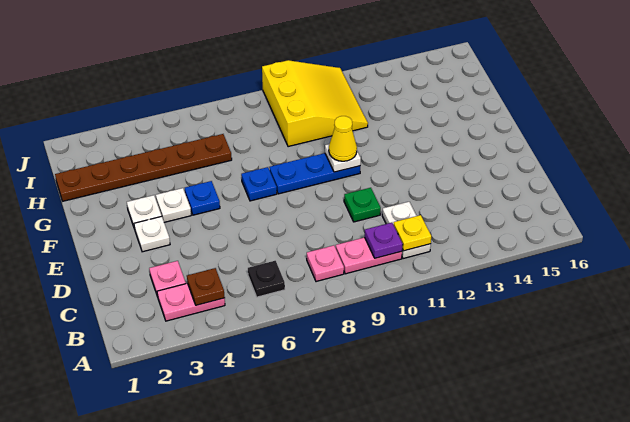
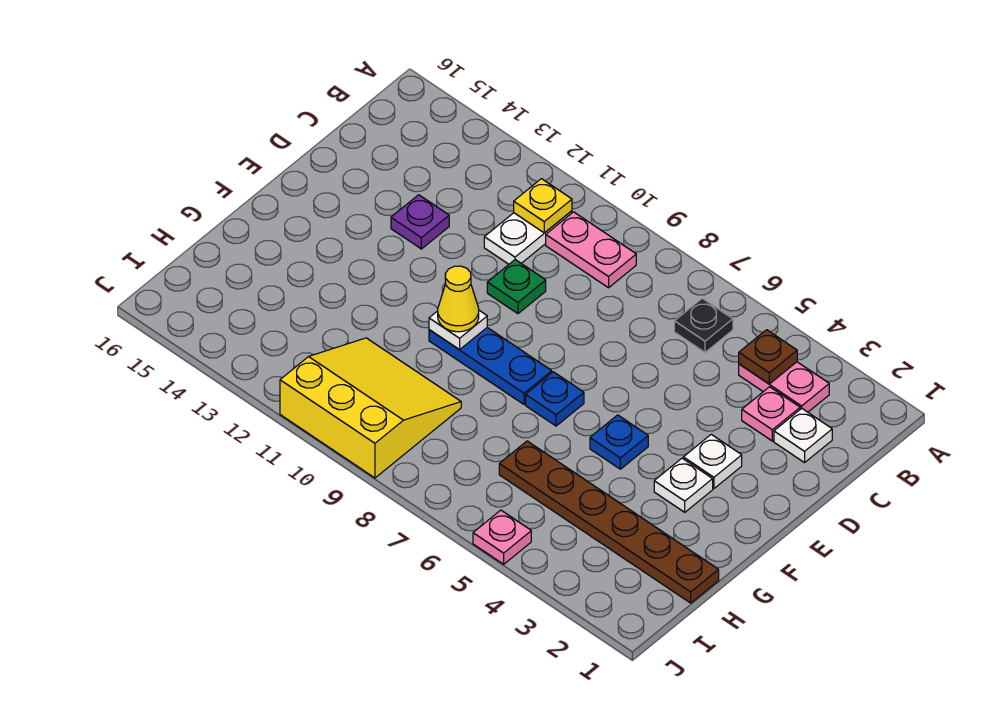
pink plate B8 level 1 -> pink plate J5 level 1
purple plate B10 level 2 -> purple plate D13 level 1
white plate F4 level 1 -> white plate C2 level 1
yellow slope H9:J11 level 1 top 9 -> yellow slope H9:J11 level 1 top J

